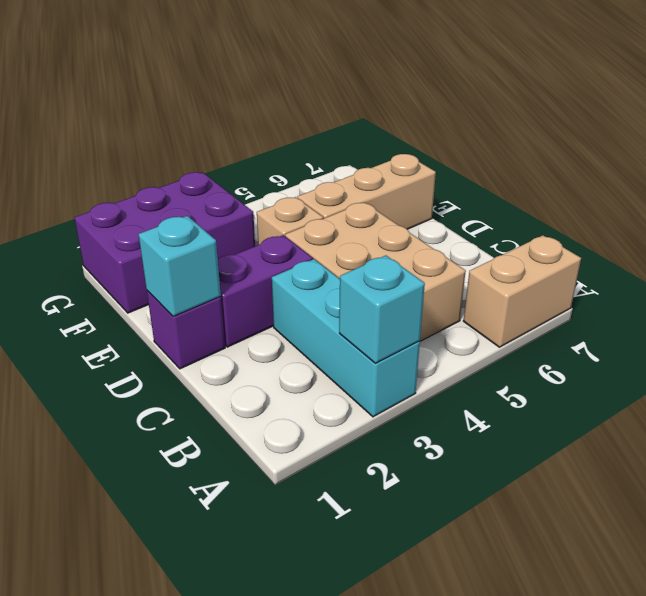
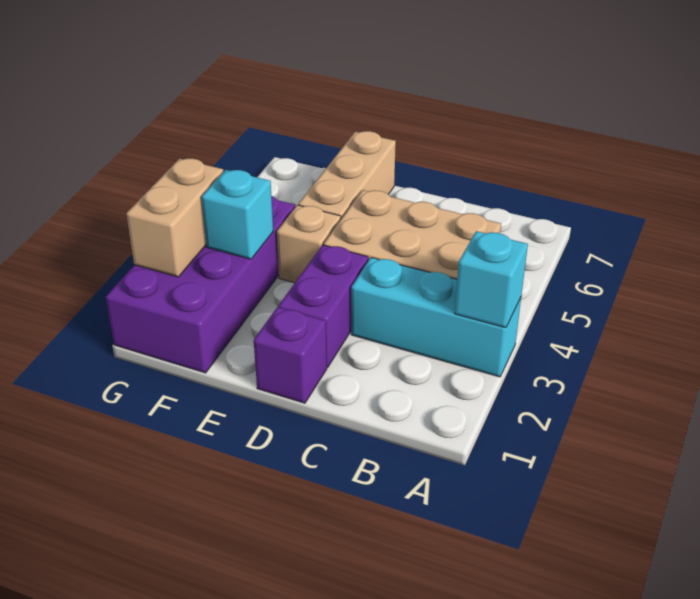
tan brick A6:A7 level 1 -> tan brick G2:G3 level 2
cyan brick D1 level 2 -> cyan brick F3 level 2
purple brick F1:G3 level 1 -> purple brick F1:G4 level 1

